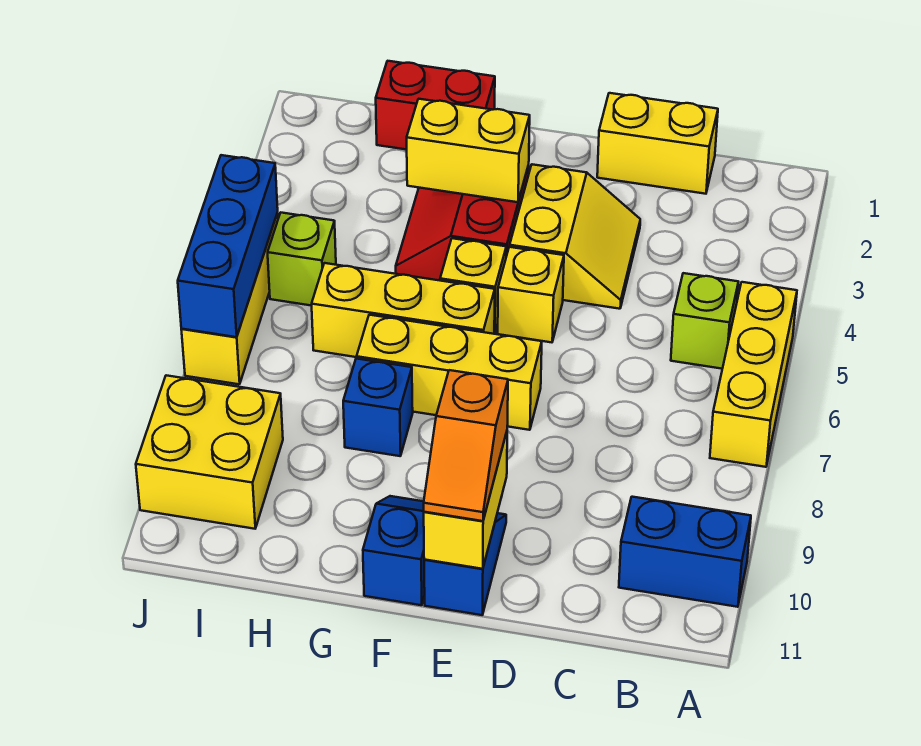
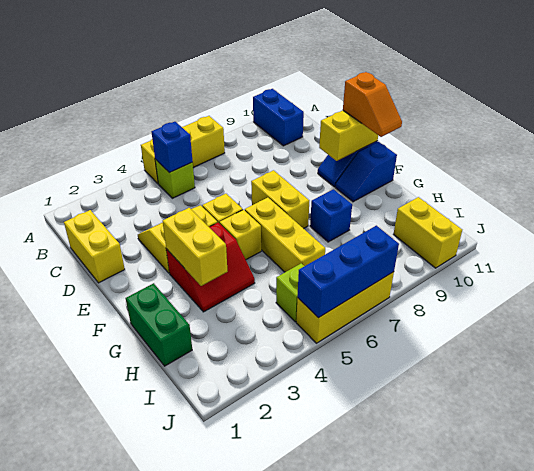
none -> blue brick B5 level 2
yellow brick E7:G7 level 1 -> yellow brick E7:F7 level 1
orange slope E10:E11 level 3 top 10 -> orange slope E11:F11 level 3 top E
red brick G1:H1 level 1 -> green brick G1:H1 level 1
yellow brick I9:J10 level 1 -> yellow brick I10:J10 level 1

